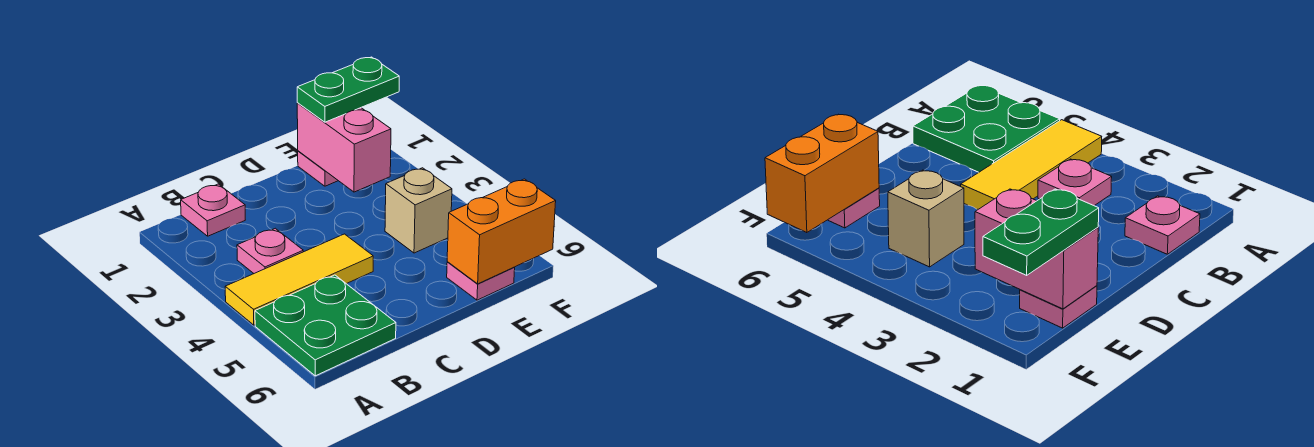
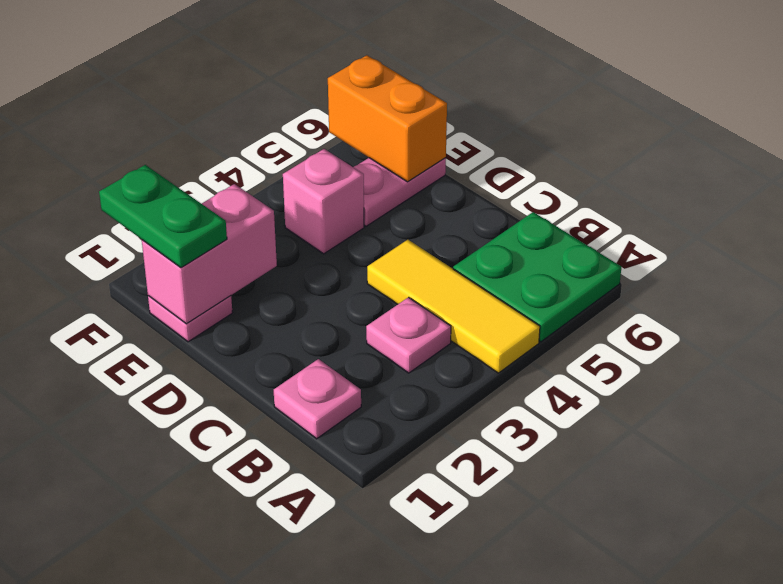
tan brick E4 level 1 -> pink brick E4 level 1
pink plate E6 level 1 -> pink plate E5:E6 level 1

